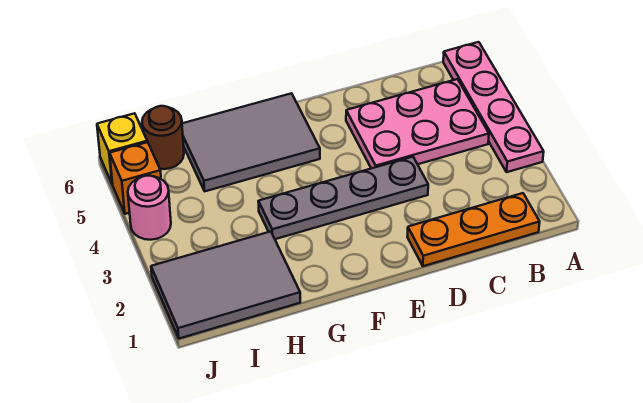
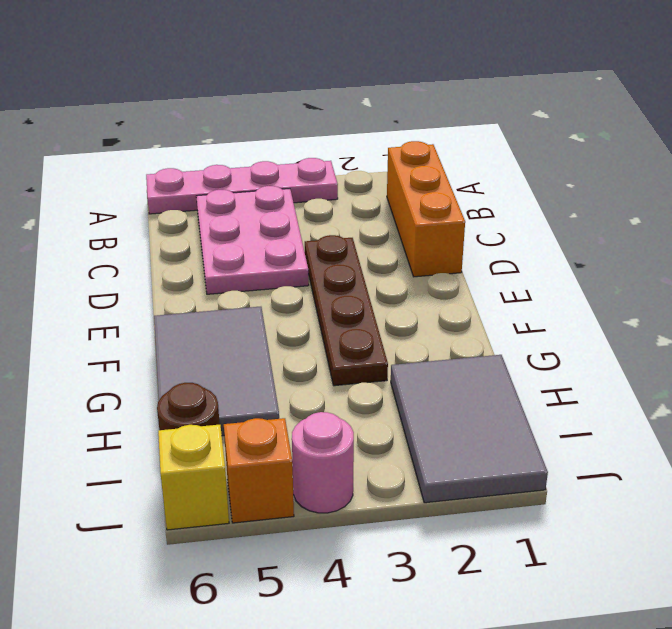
orange plate B1:D1 level 1 -> orange brick B1:D1 level 1
grey plate D3:G3 level 1 -> brown plate D3:G3 level 1

